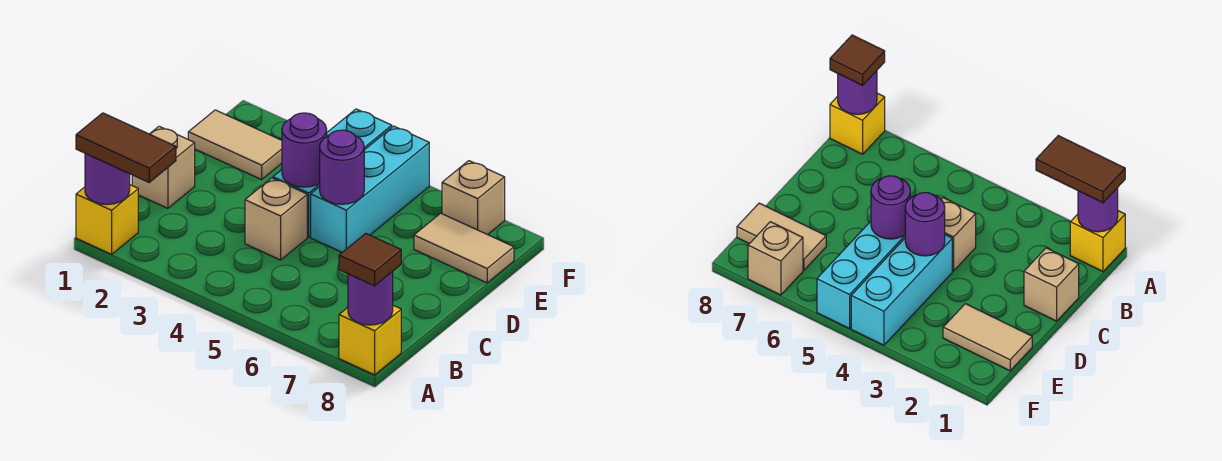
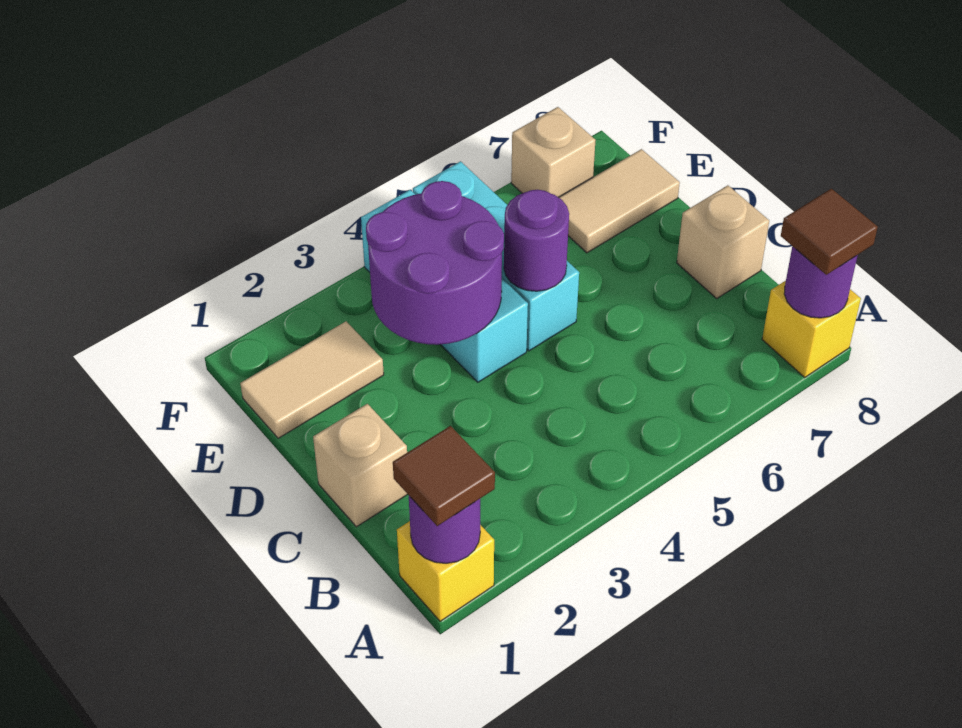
brown tile A1:A2 level 3 -> brown tile A1 level 3
tan brick C4 level 1 -> tan brick C8 level 1
purple round brick D4 level 2 -> purple round brick D3:E4 level 2

